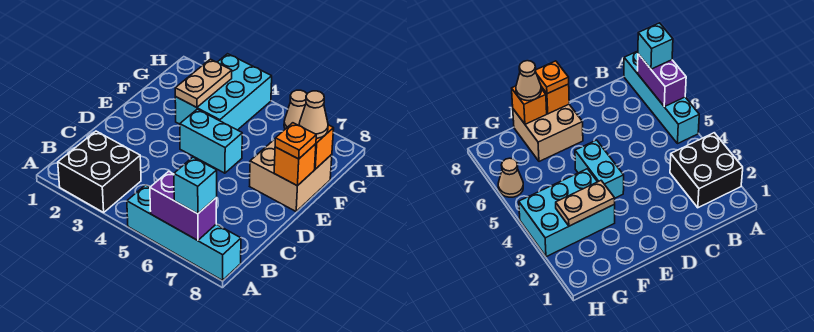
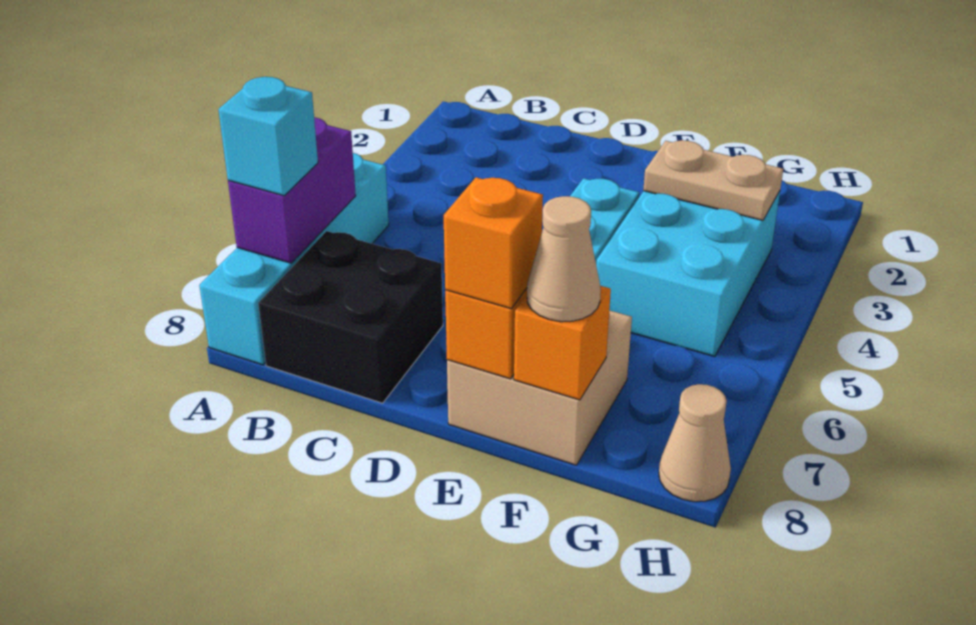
black brick A2:B3 level 1 -> black brick B7:C8 level 1
orange plate E8 level 3 -> orange brick E8 level 3
cyan brick F3:H4 level 1 -> cyan brick F3:G5 level 1
tan cone H6 level 1 -> tan cone H8 level 1

